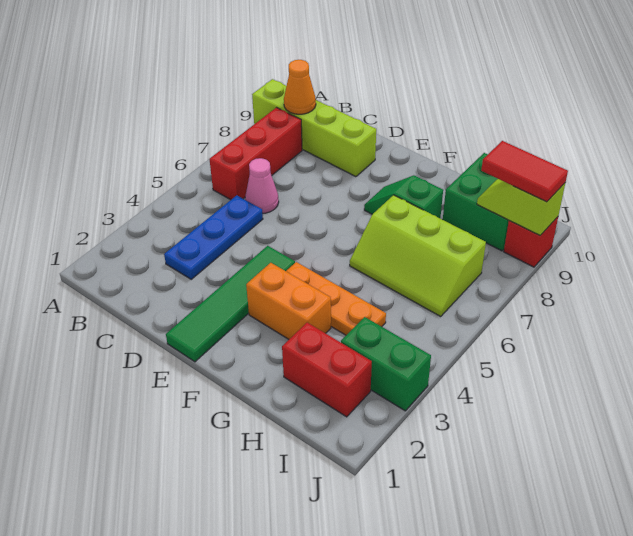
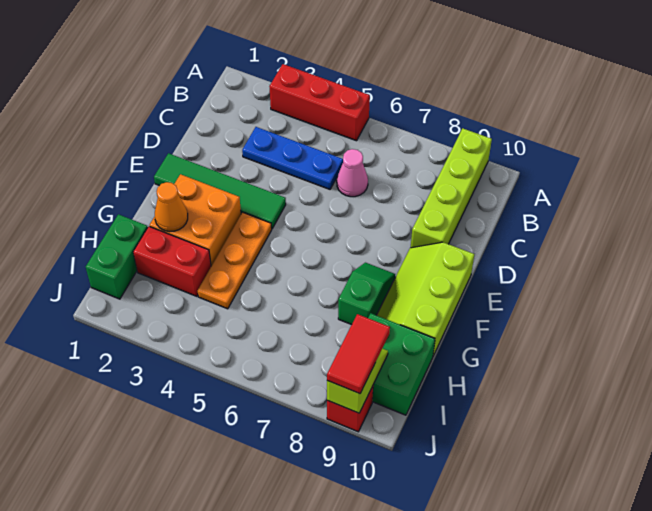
red brick B6:B8 level 1 -> red brick A3:A5 level 1
orange cone B9 level 2 -> orange cone G2 level 2
orange brick F3:G3 level 1 -> orange brick F2:G3 level 1
lime slope G6:I7 level 1 top 7 -> lime slope E9:G10 level 1 top 10
red brick H2:I2 level 1 -> red brick H2:H3 level 1
green brick I3:J3 level 1 -> green brick H1:I1 level 1

